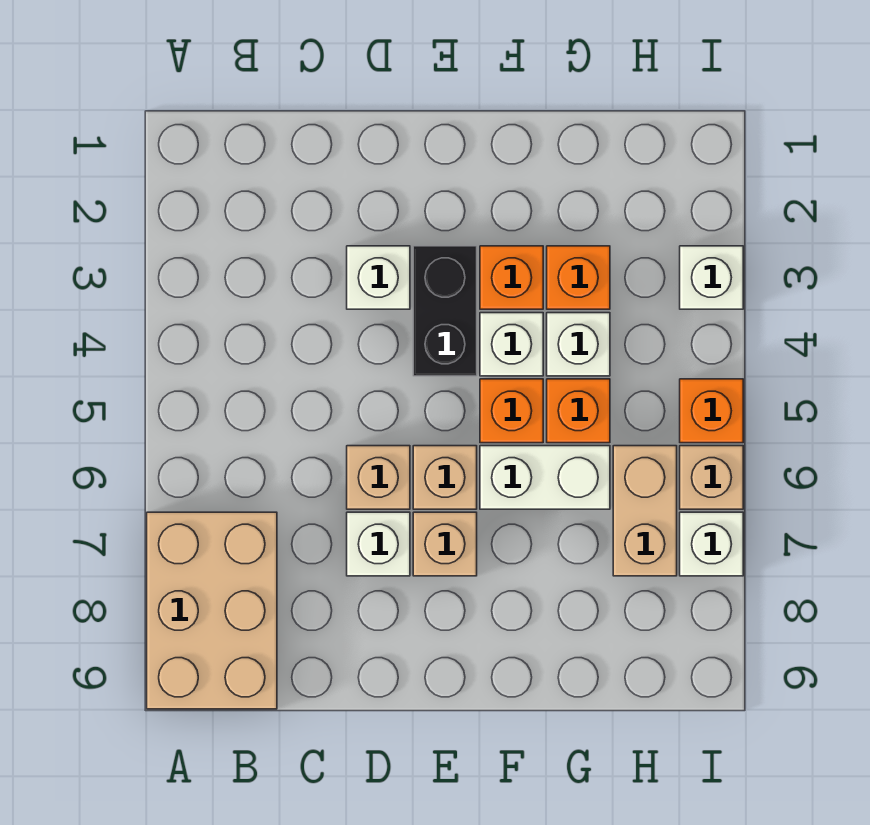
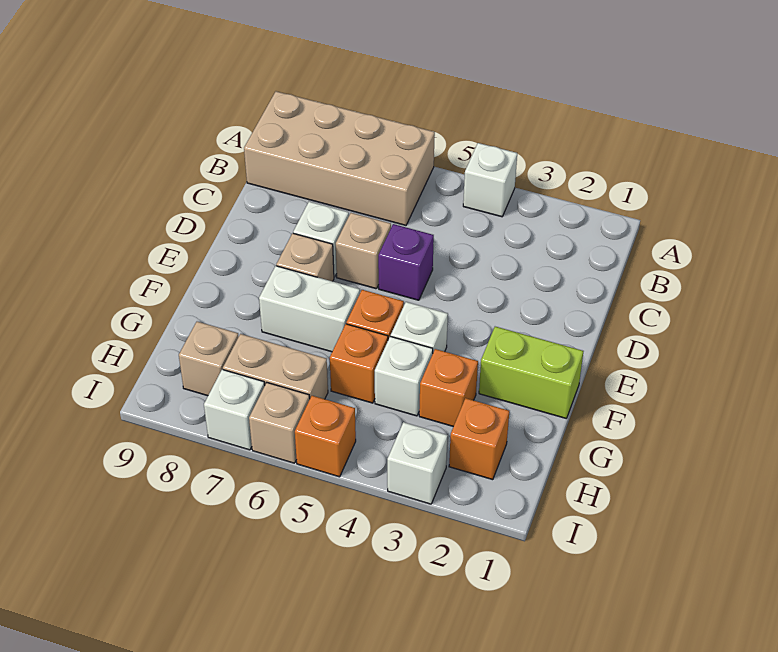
tan brick A7:B9 level 1 -> tan brick A6:B9 level 1
white brick D3 level 1 -> white brick A4 level 1
none -> purple brick D5 level 1
black brick E3:E4 level 1 -> none
tan brick E6 level 1 -> tan brick H8 level 1
none -> lime brick F1:F2 level 1
orange brick F3 level 1 -> orange brick H2 level 1
white brick F6:G6 level 1 -> white brick F6:F7 level 1

